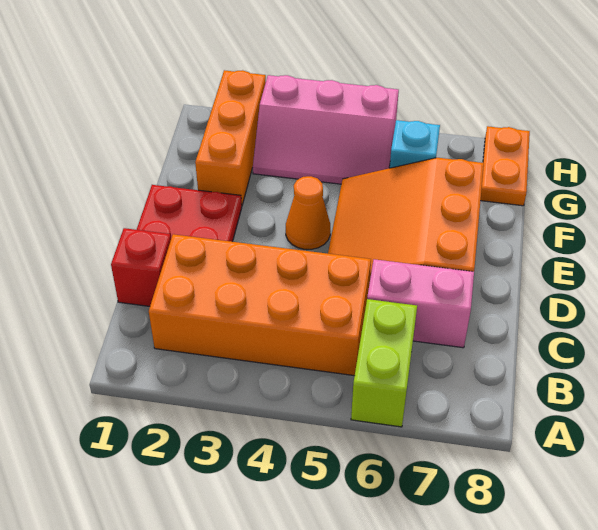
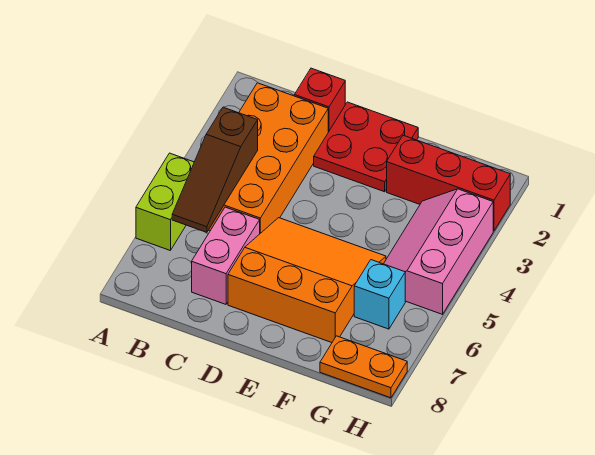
lime brick A6:B6 level 1 -> lime brick A5:A6 level 1
none -> brown slope B4:B6 level 2 top 4
orange cone E4 level 1 -> none
orange brick F2:H2 level 1 -> red brick F2:H2 level 1

